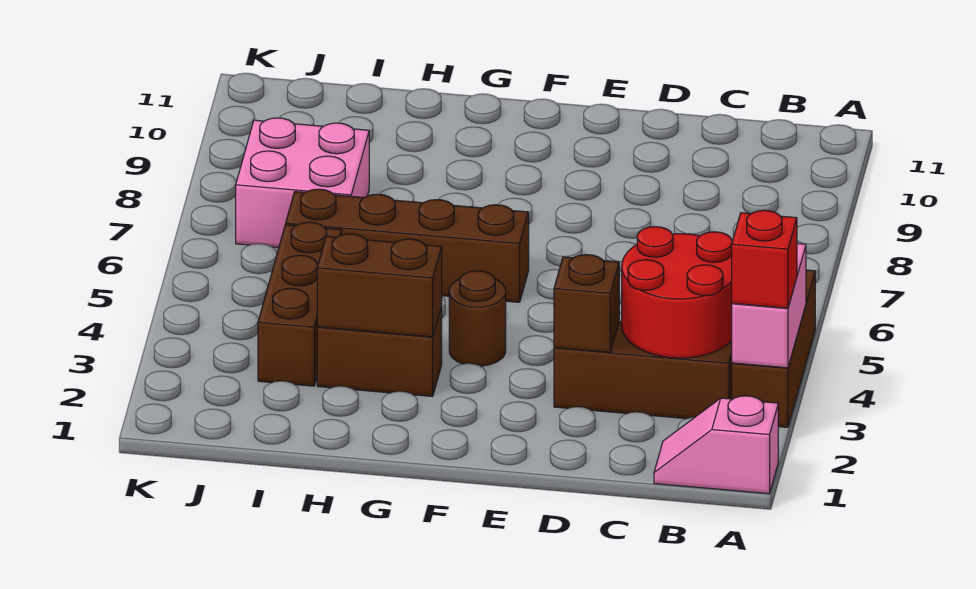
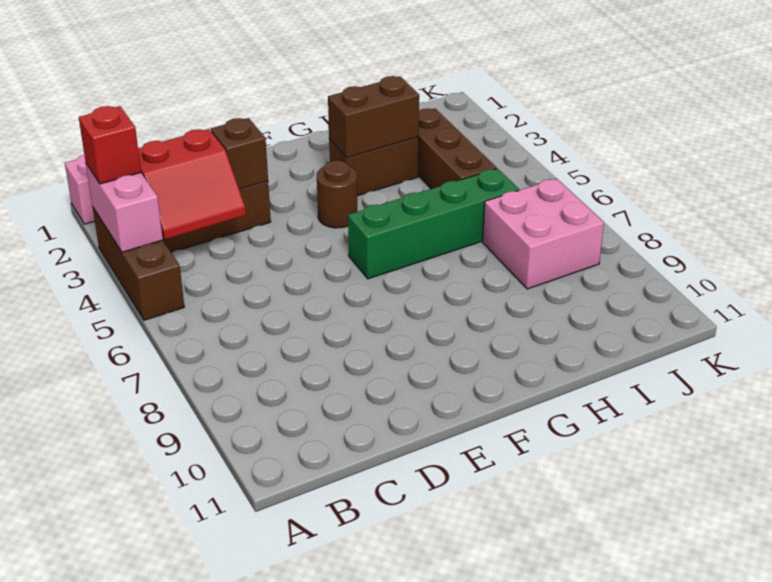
red round brick B3:C4 level 2 -> red slope B3:C4 level 2 top 3
brown brick F6:I6 level 1 -> green brick F6:I6 level 1

